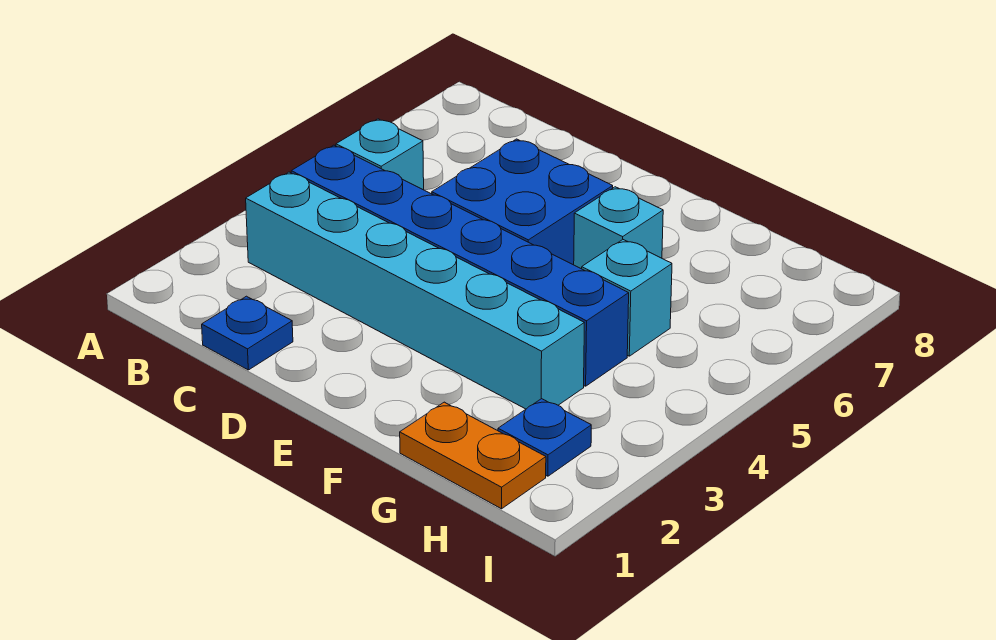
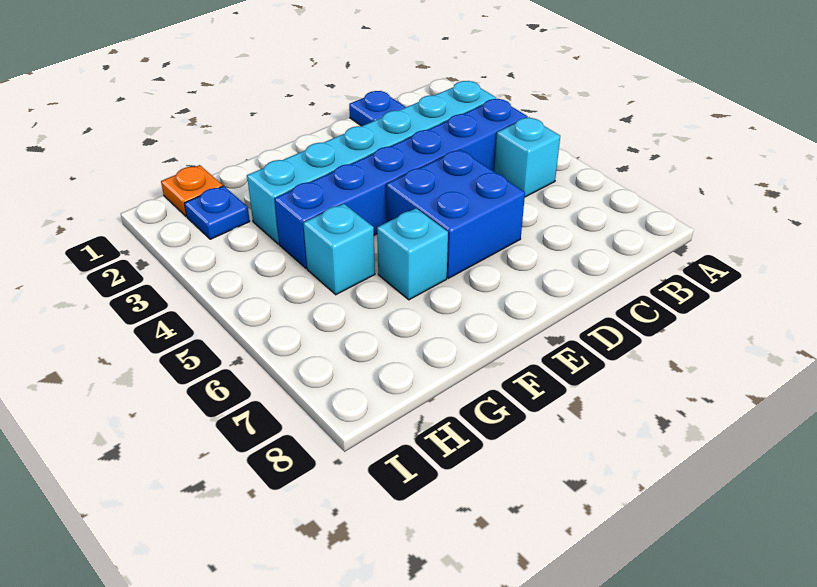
orange plate G1:H1 level 1 -> orange plate H1 level 1

